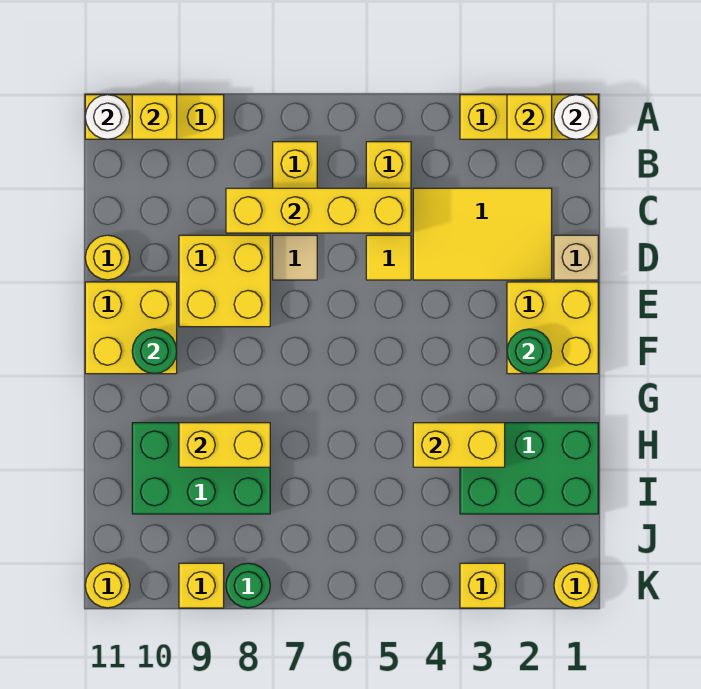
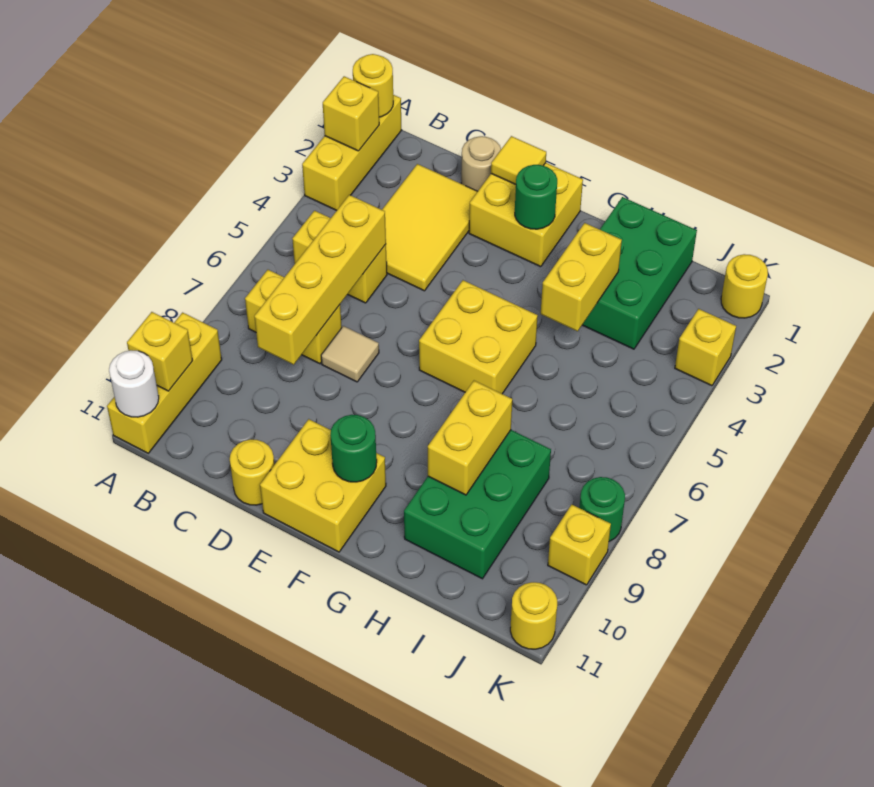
white round brick A1 level 2 -> yellow round brick A1 level 2
tan brick D1 level 1 -> tan round brick D1 level 1
yellow tile D5 level 1 -> yellow tile E1 level 2
yellow brick D8:E9 level 1 -> yellow brick F5:G6 level 1

